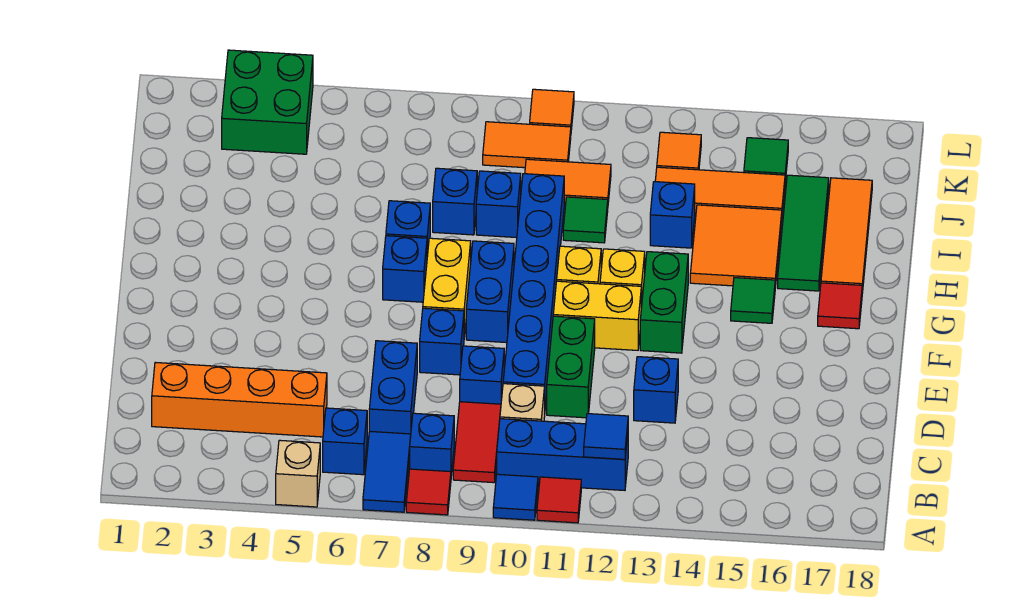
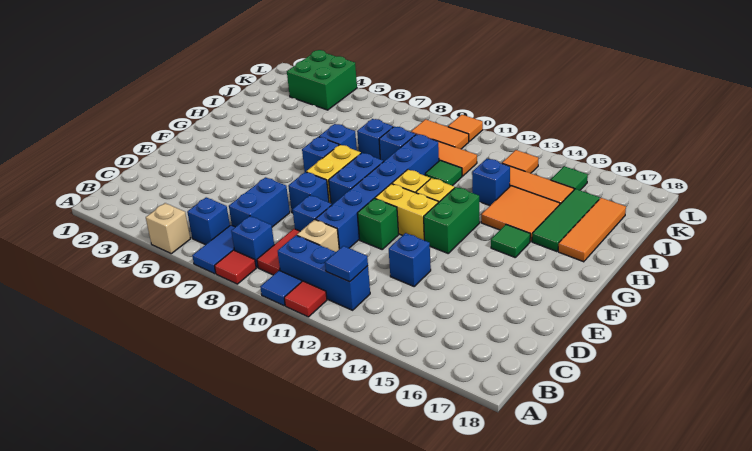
orange brick C2:C5 level 1 -> none
green brick D11:E11 level 1 -> green brick E11 level 1
red tile G17 level 1 -> none

